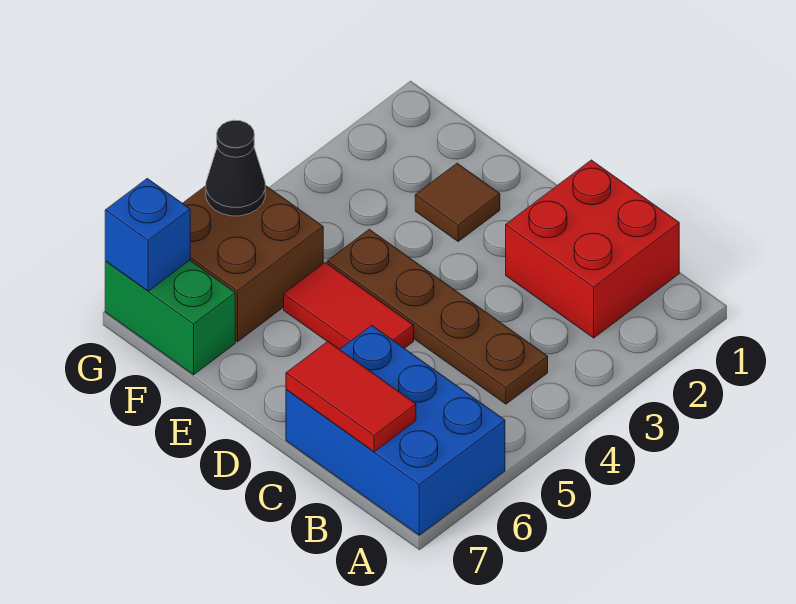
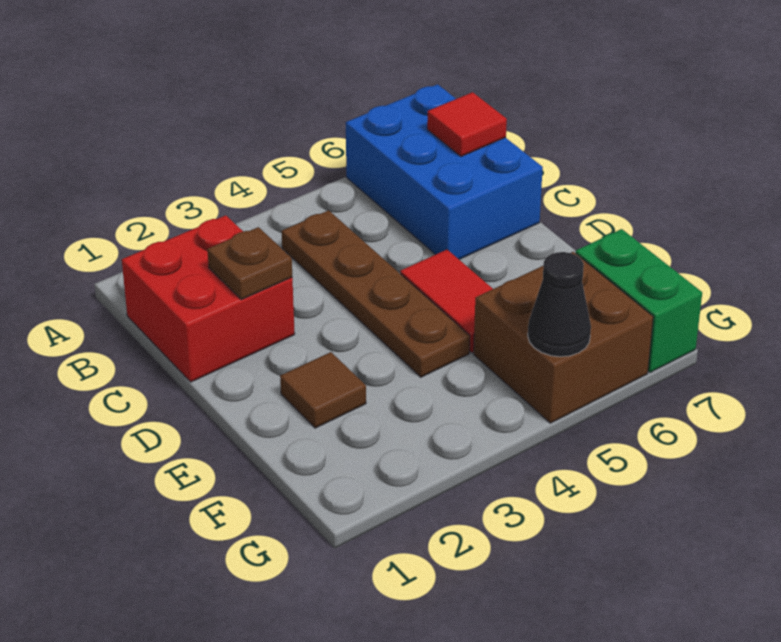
red tile B7:C7 level 2 -> red tile B7 level 2
none -> brown plate C2 level 2
blue brick G7 level 2 -> none

